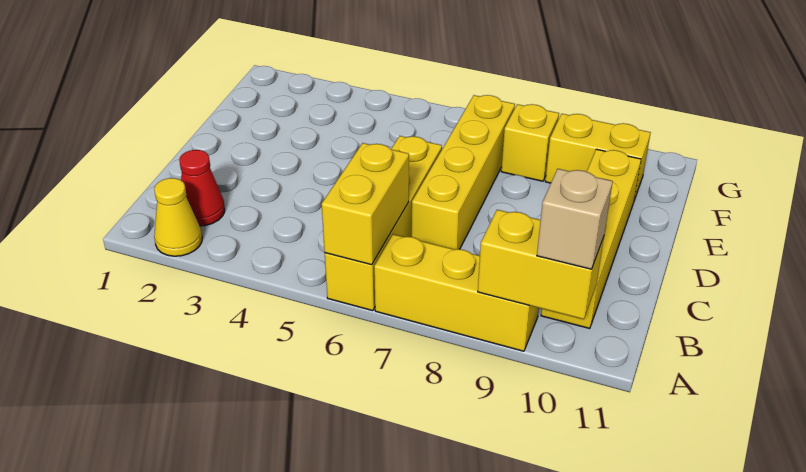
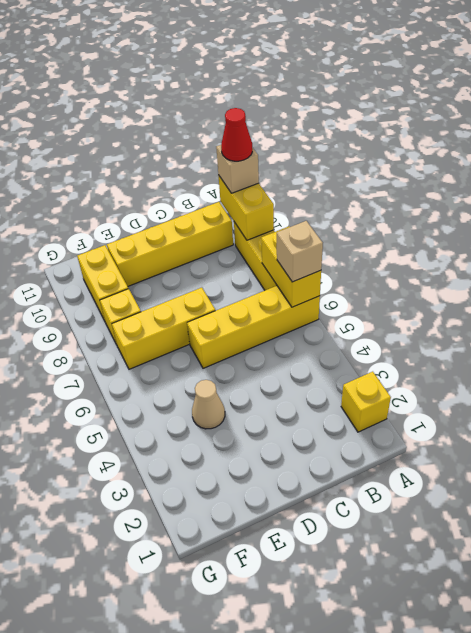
yellow cone A2 level 1 -> yellow brick A2 level 1
yellow brick A6:B6 level 2 -> yellow brick A6:A7 level 2
none -> tan brick A6 level 3
red cone B2 level 1 -> red cone A10 level 4
yellow brick C7:F7 level 1 -> yellow brick D7:F7 level 1
none -> tan cone E4 level 1

